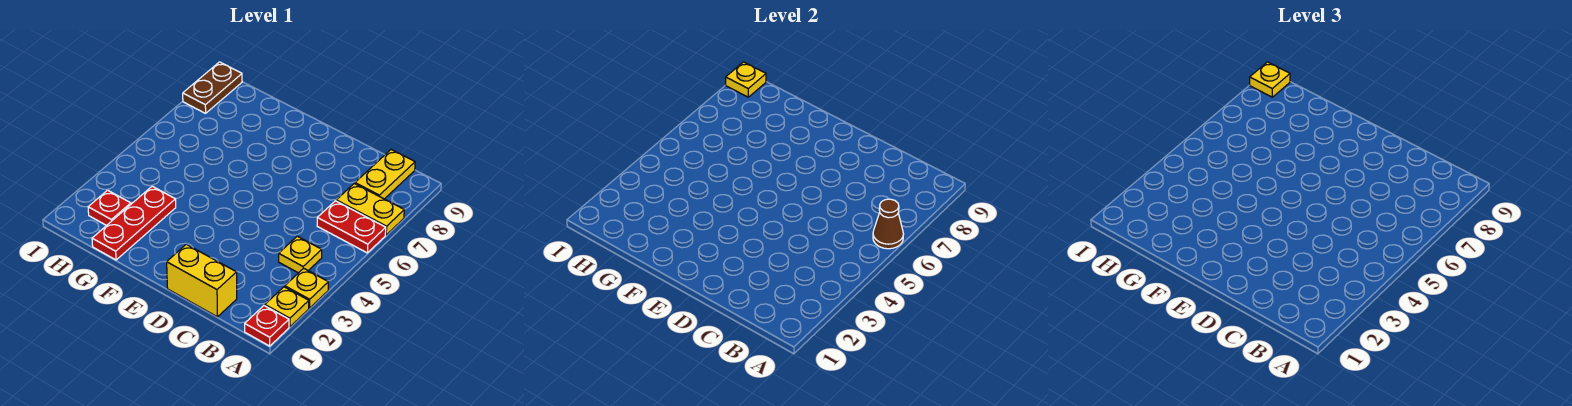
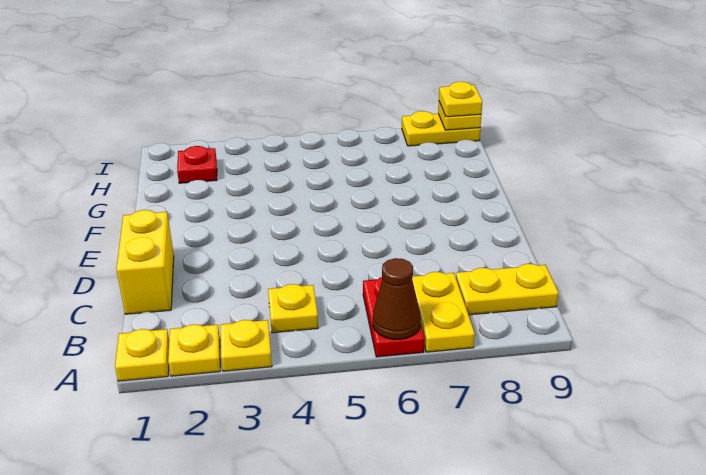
red plate A1 level 1 -> yellow plate A1 level 1
red plate G1:G3 level 1 -> none
brown plate I8:I9 level 1 -> yellow plate I8:I9 level 1

